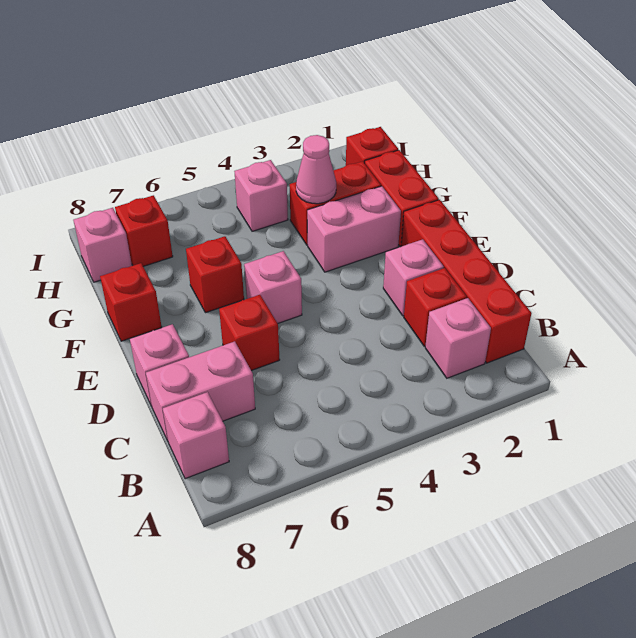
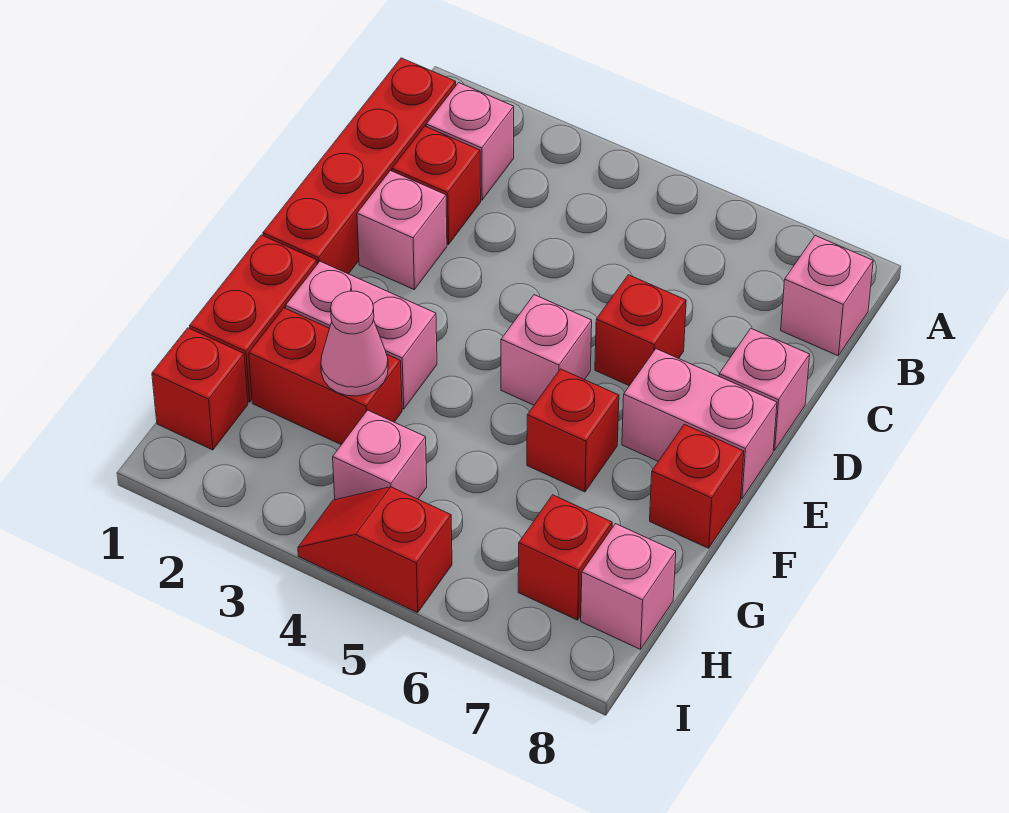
pink brick C7:C8 level 1 -> pink brick E7:E8 level 1
none -> red slope I4:I5 level 1 top 5

